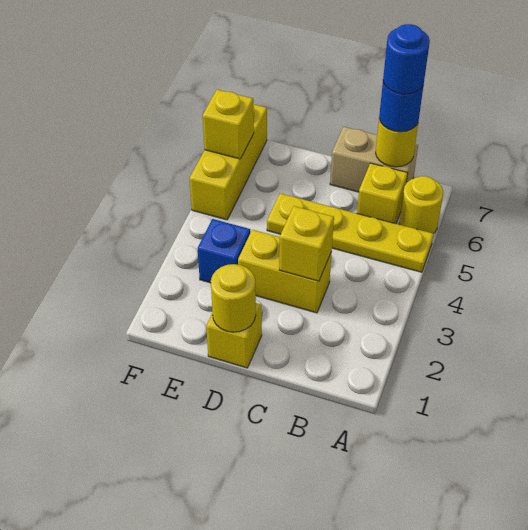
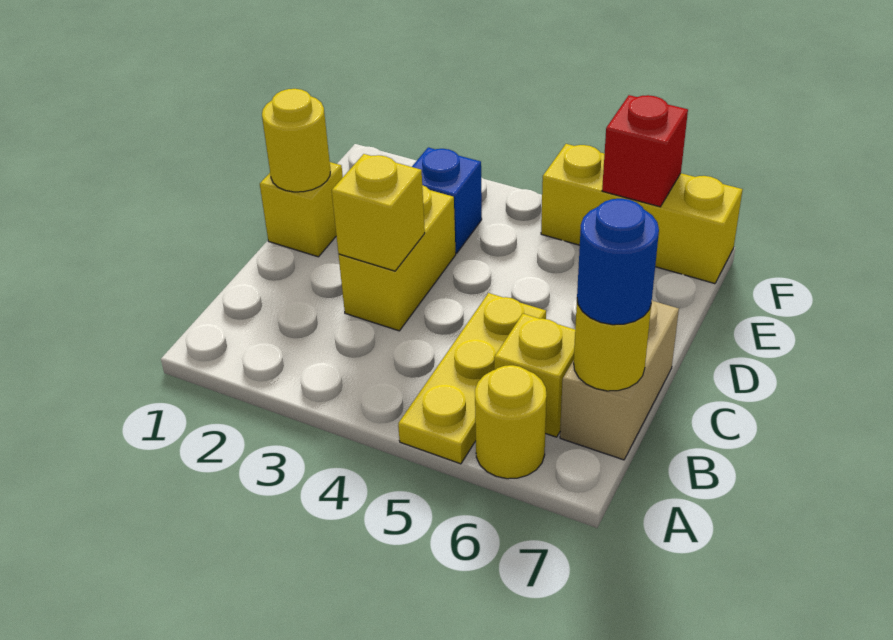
yellow plate A5:D5 level 1 -> yellow plate A5:C5 level 1
blue round brick B7 level 4 -> none
yellow brick F6 level 2 -> red brick F6 level 2

